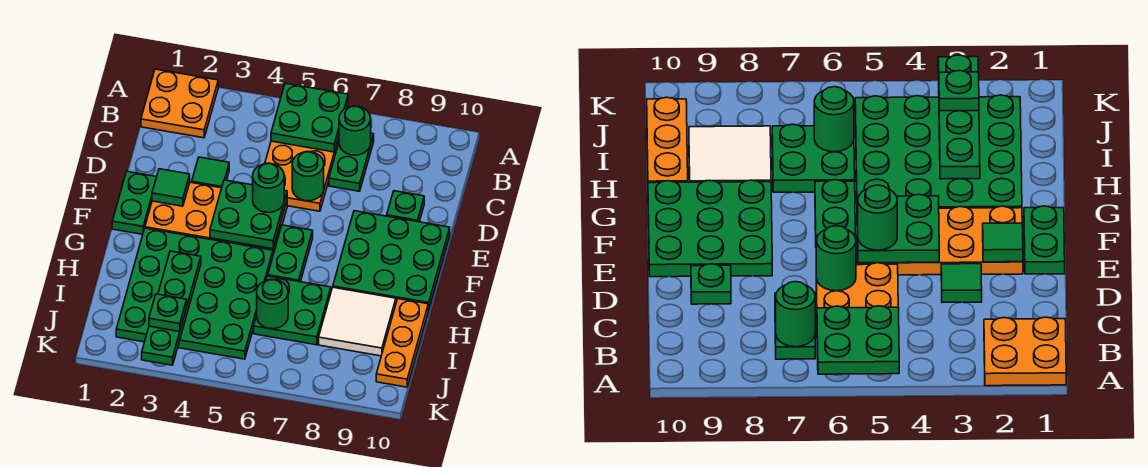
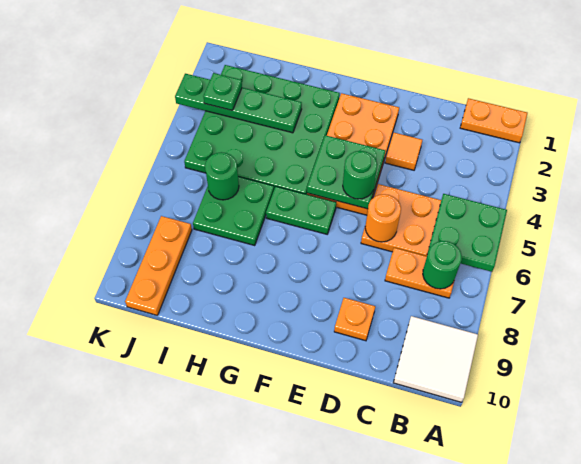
orange plate A1:B2 level 1 -> orange plate A1:B1 level 1
green plate B7:C7 level 1 -> orange plate B7:C7 level 1
green tile D3 level 1 -> orange tile D3 level 1
green round brick D6 level 2 -> orange round brick D6 level 2
green plate D9 level 1 -> orange plate D9 level 1
green plate E1:F1 level 1 -> none
green tile E2 level 2 -> none
green plate E8:G10 level 1 -> none
white tile H8:I9 level 1 -> white tile A9:B10 level 1
orange plate H10:J10 level 1 -> orange plate J8:J10 level 1

